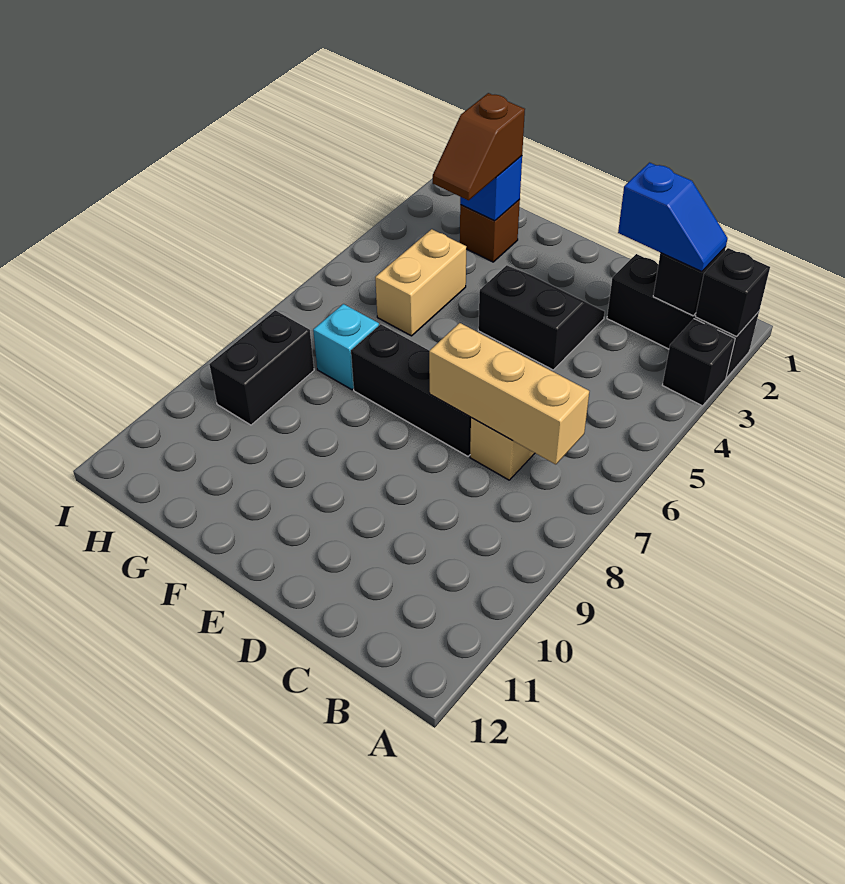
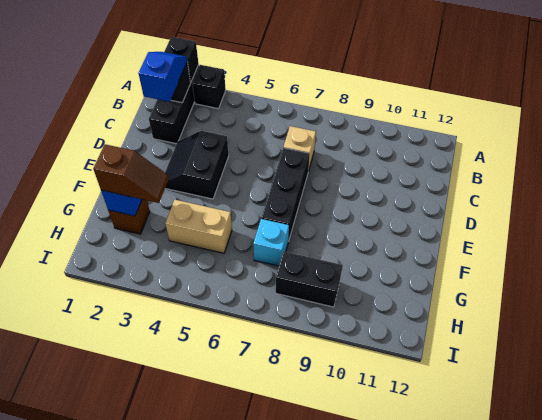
tan brick B7:D7 level 2 -> none

